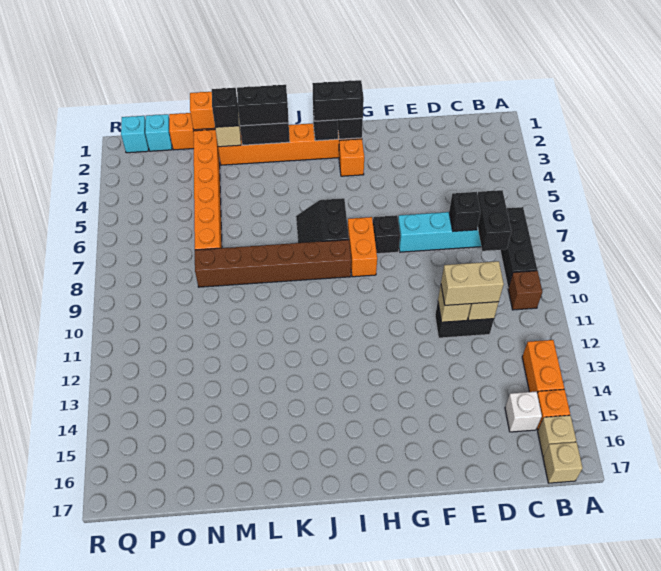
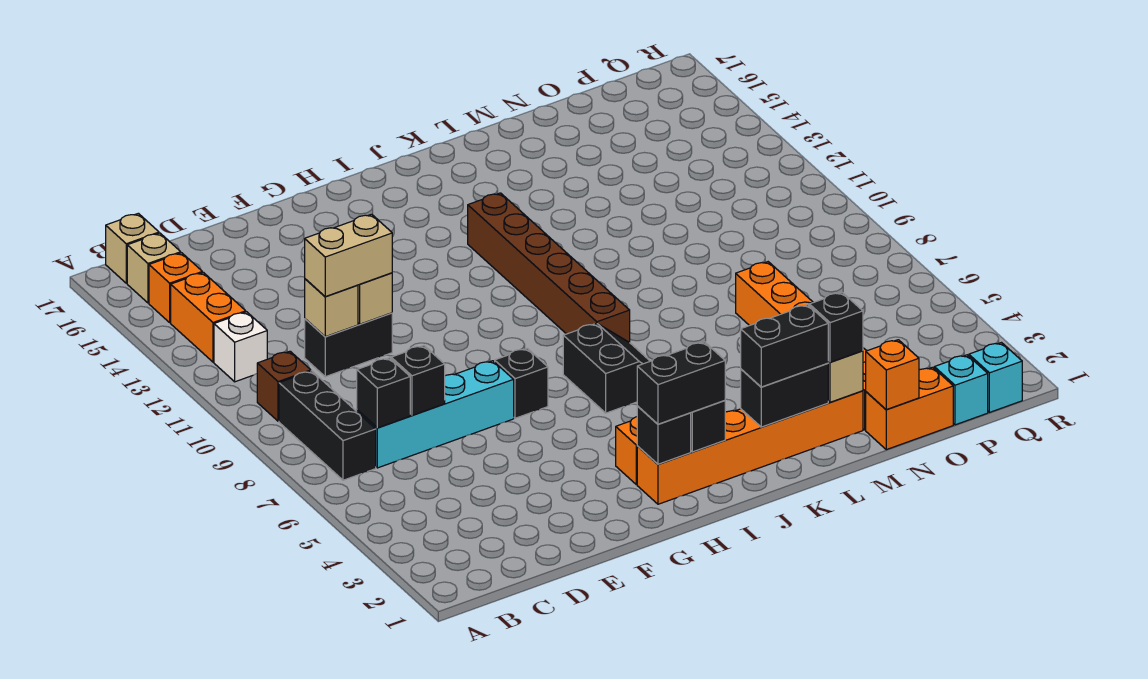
black brick C7:C8 level 2 -> black brick C7 level 2
white brick C15 level 1 -> white brick B12 level 1
orange brick H7:H8 level 1 -> none
brown brick I8:N8 level 1 -> brown brick J8:J13 level 1

